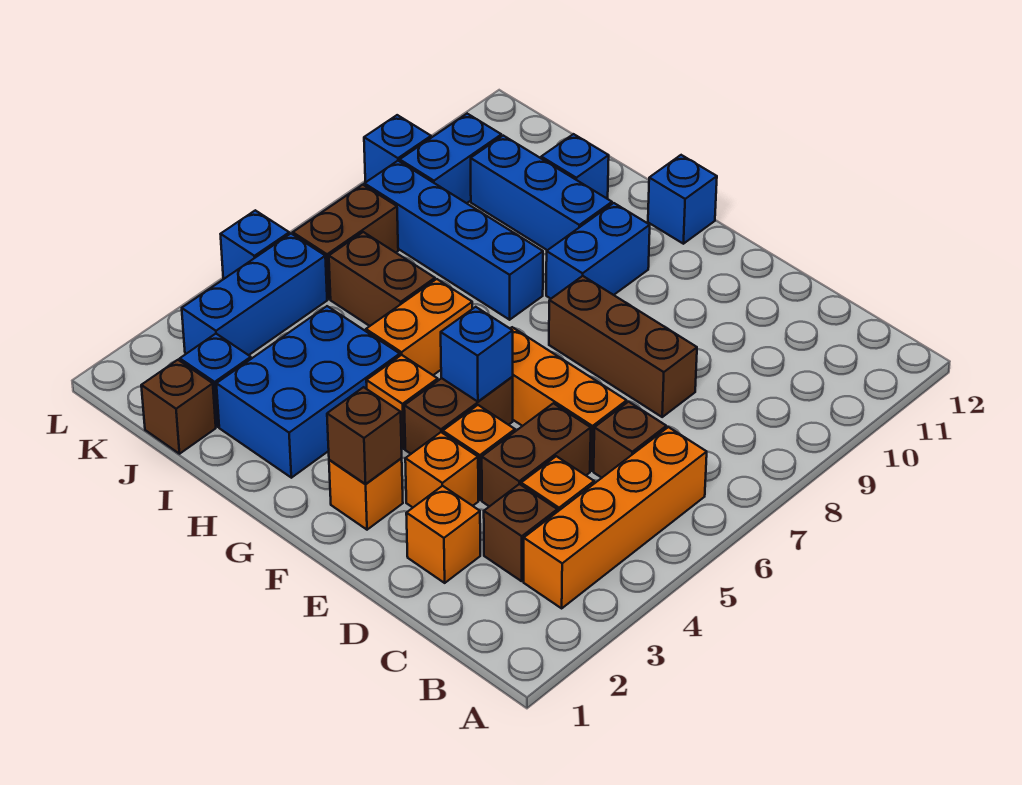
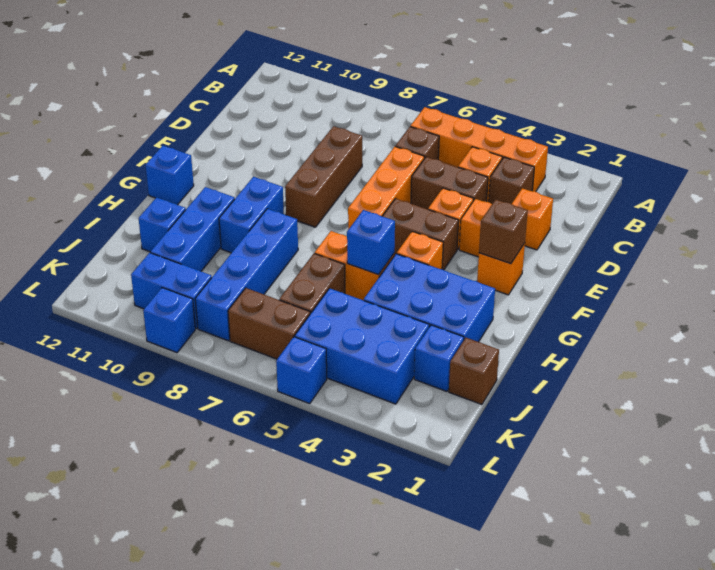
blue brick F5 level 2 -> blue brick H5 level 2
blue brick G9:G10 level 1 -> blue brick G9:H9 level 1
blue brick K3:K5 level 1 -> blue brick J3:K5 level 1

